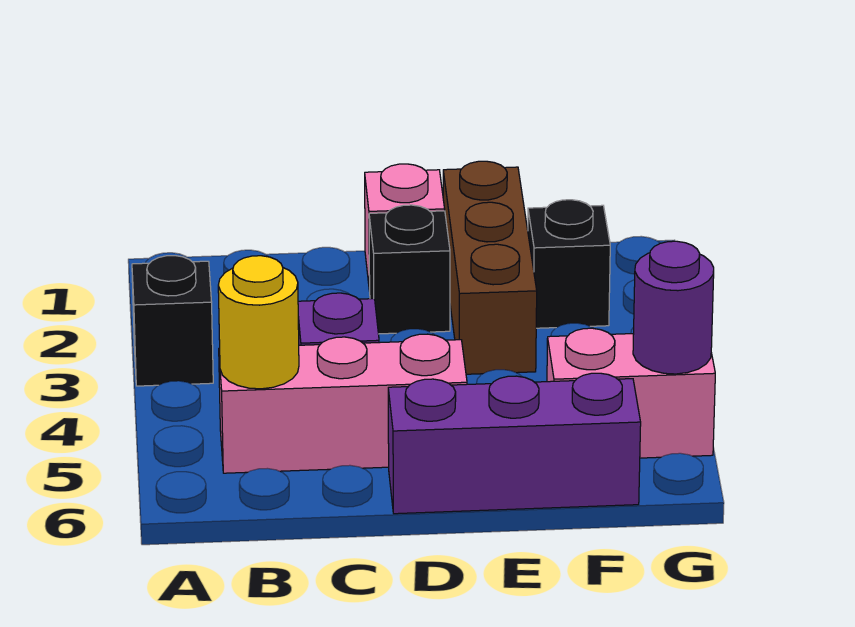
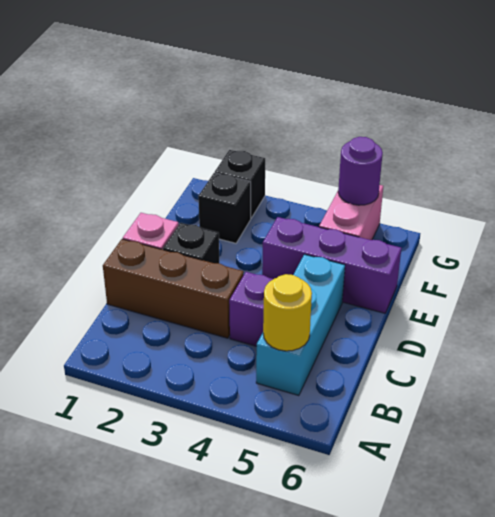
black brick A3 level 1 -> black brick G2 level 1
pink brick B5:D5 level 1 -> cyan brick B5:D5 level 1
purple brick D6:F6 level 1 -> purple brick E4:E6 level 1
brown brick E1:E3 level 1 -> brown brick C1:C3 level 1

